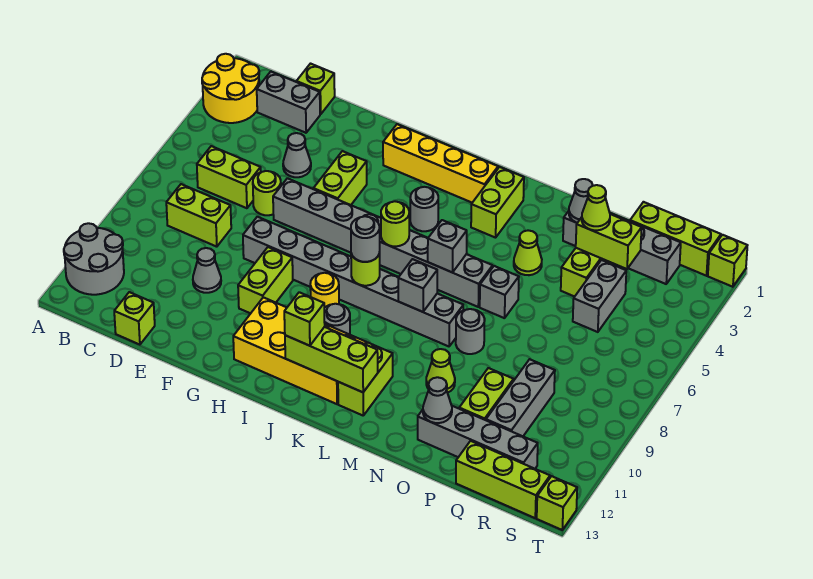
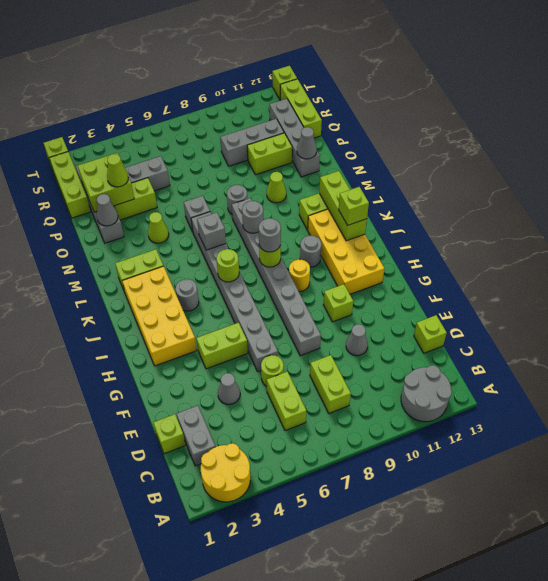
lime brick G9:G10 level 1 -> lime brick G10 level 1
yellow brick H2:K2 level 1 -> yellow brick H2:K3 level 1
grey brick L8 level 2 -> grey round brick L8 level 2
lime brick P3:Q3 level 2 -> lime brick P2:Q3 level 2

